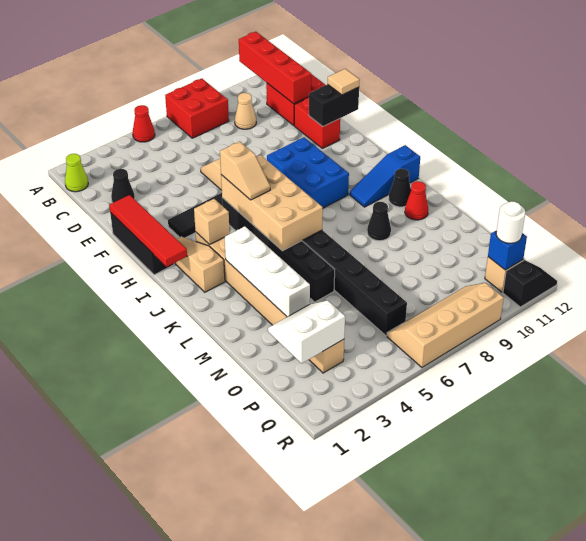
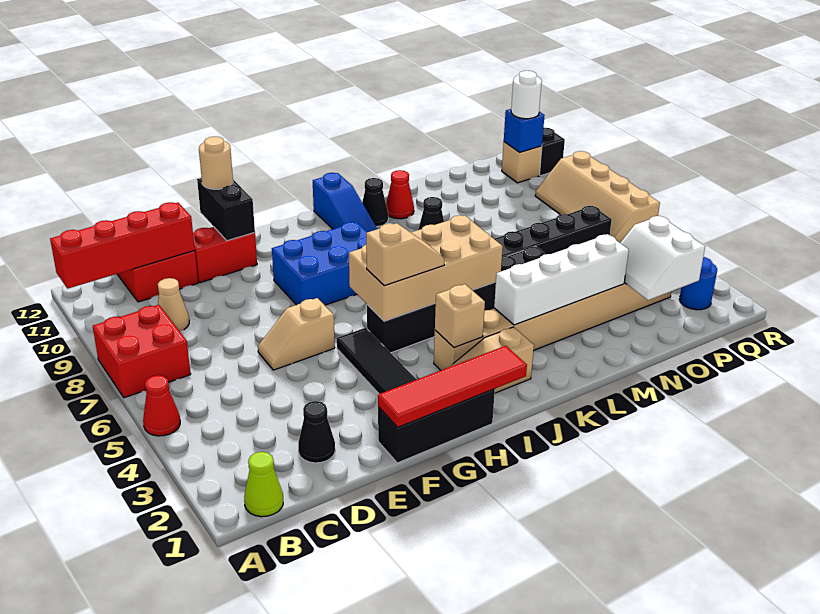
tan tile F12 level 3 -> tan round brick F12 level 3
none -> blue round brick Q2 level 1

